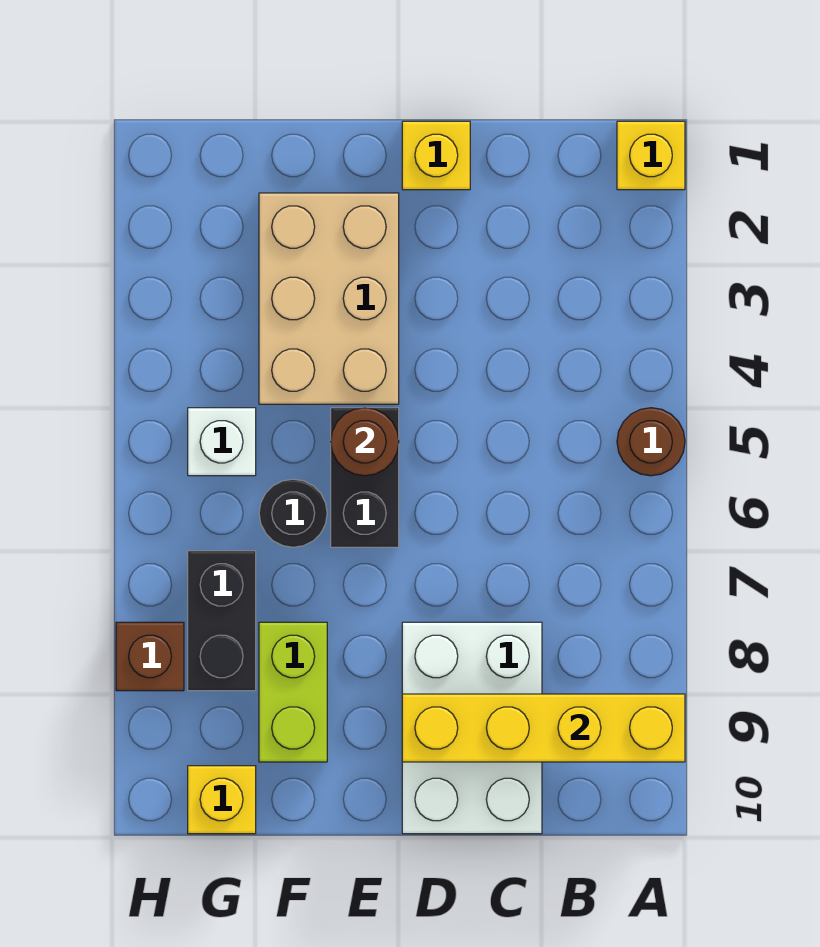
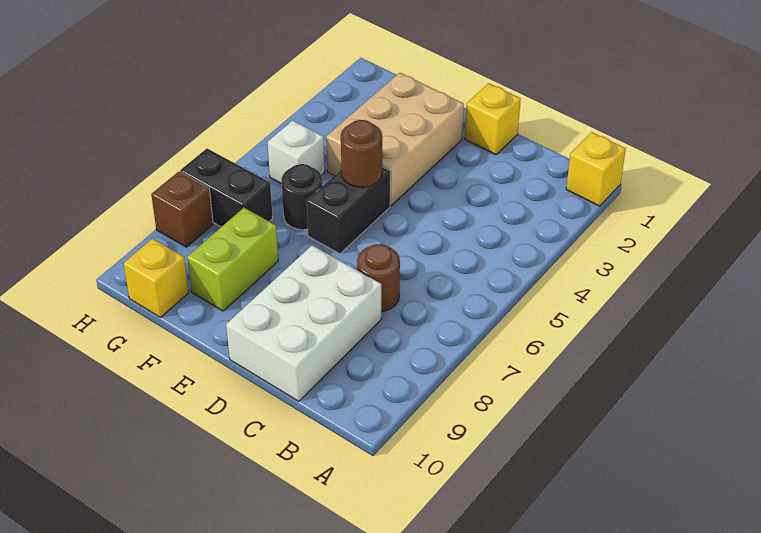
brown round brick A5 level 1 -> brown round brick C7 level 1
yellow brick A9:D9 level 2 -> none
black brick G7:G8 level 1 -> black brick G7:H7 level 1

